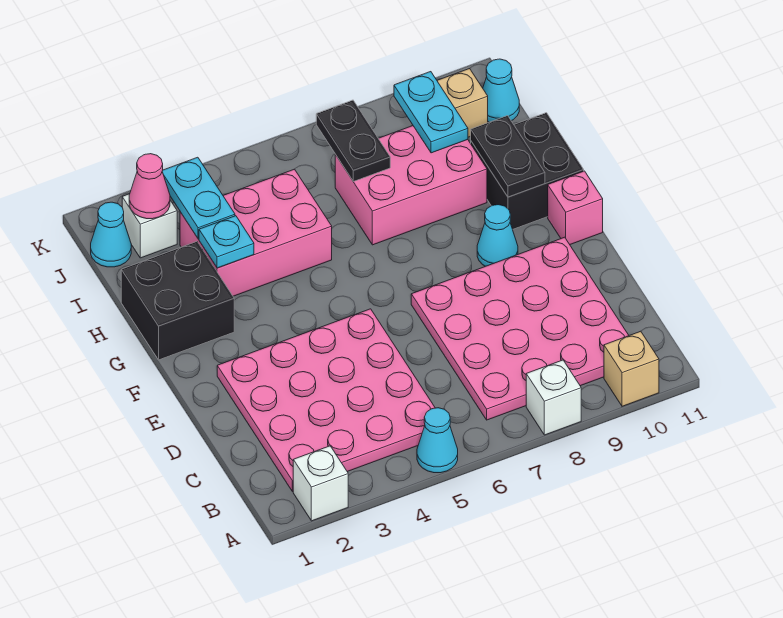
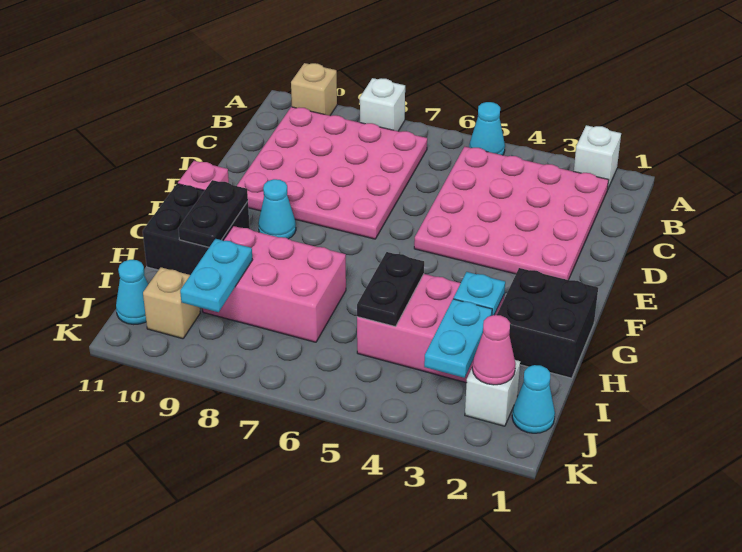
black plate I7:J7 level 2 -> black plate H5:I5 level 2

